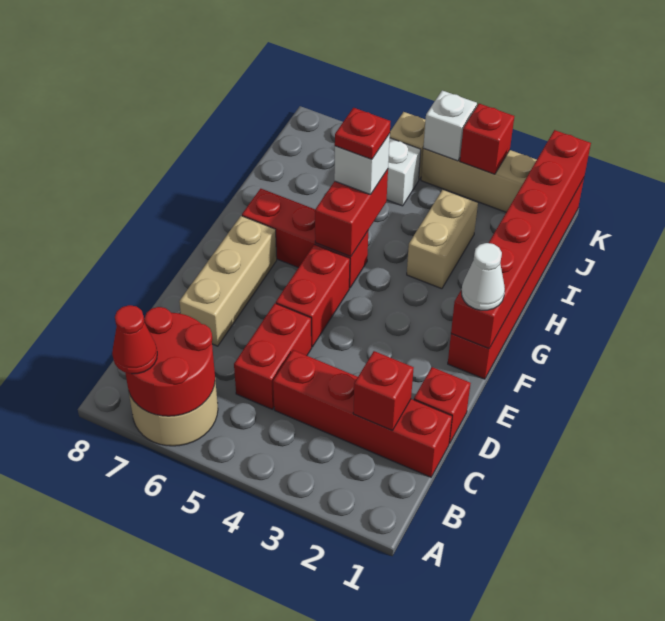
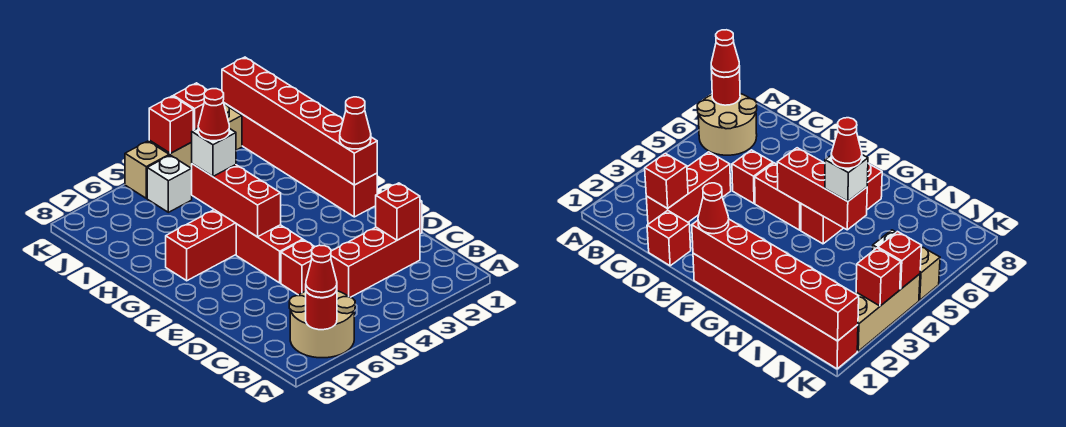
red round brick A6:B7 level 2 -> red round brick A7 level 2
red brick C1:C4 level 1 -> red brick C2:C4 level 1
red brick C5:D5 level 1 -> red brick D5 level 1
tan brick D7:F7 level 1 -> none
white cone F1 level 3 -> red cone F1 level 3
red brick G5:H5 level 2 -> red brick F5:H5 level 2
tan brick H3:I3 level 1 -> none
red plate H5 level 4 -> red cone H5 level 4
white brick K4 level 2 -> red brick K4 level 2

